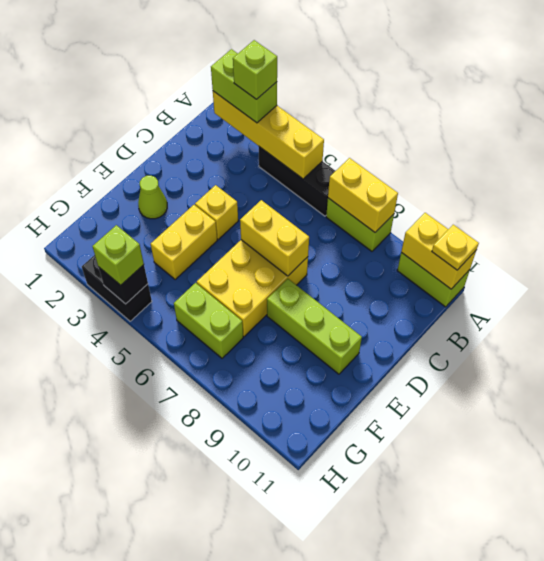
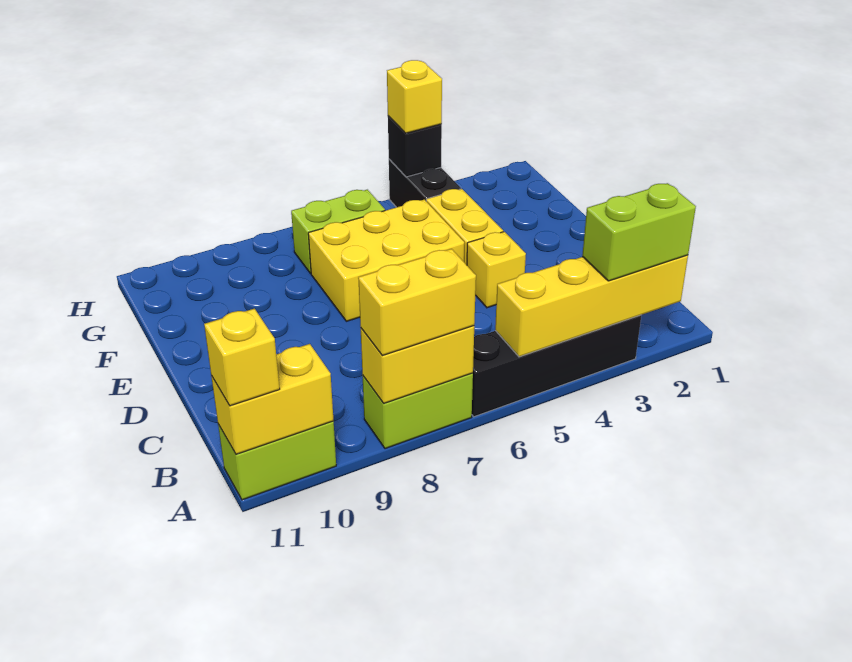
lime brick A3 level 4 -> none
black brick A4:A6 level 1 -> black brick A3:A6 level 1
yellow plate A11 level 3 -> yellow brick A11 level 3
yellow brick D6:F7 level 1 -> yellow brick E5:F7 level 1
yellow brick D6:D7 level 2 -> yellow brick A7:A8 level 3
lime cone E2 level 1 -> none
lime brick E8:E10 level 1 -> none
black brick H3:H4 level 1 -> black brick G4:H4 level 1
lime brick H4 level 3 -> yellow brick H4 level 3

